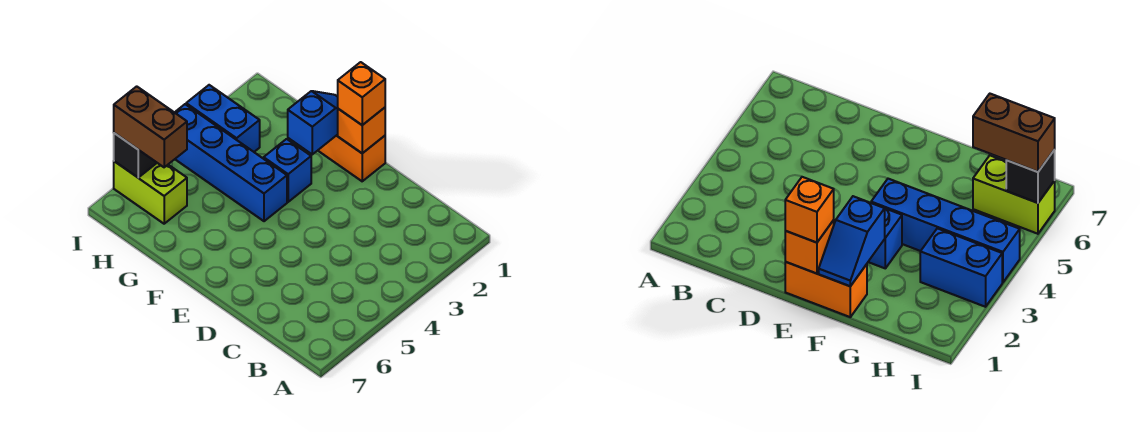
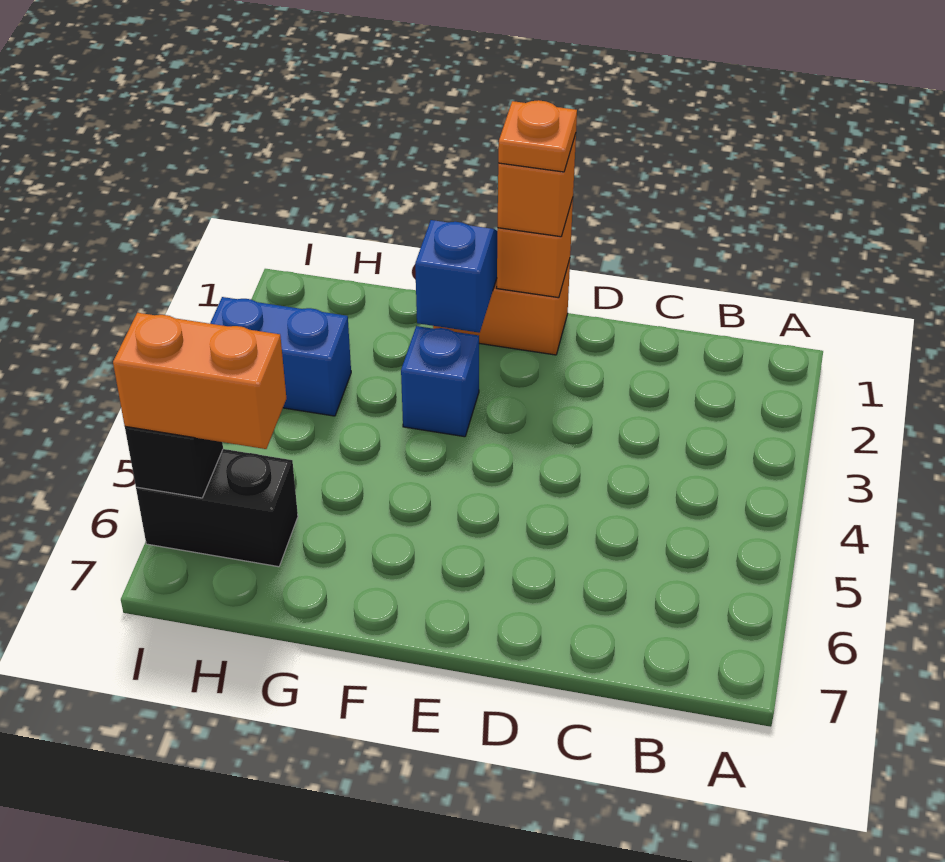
none -> orange plate E1 level 4
blue brick F4:I4 level 1 -> none
lime brick H6:I6 level 1 -> black brick H6:I6 level 1
brown brick H6:I6 level 3 -> orange brick H6:I6 level 3

